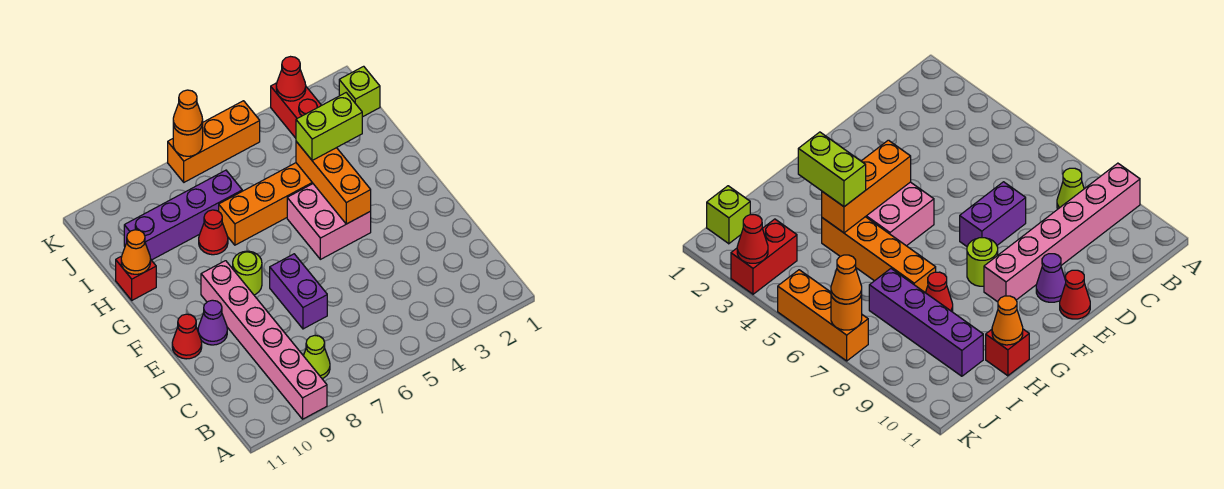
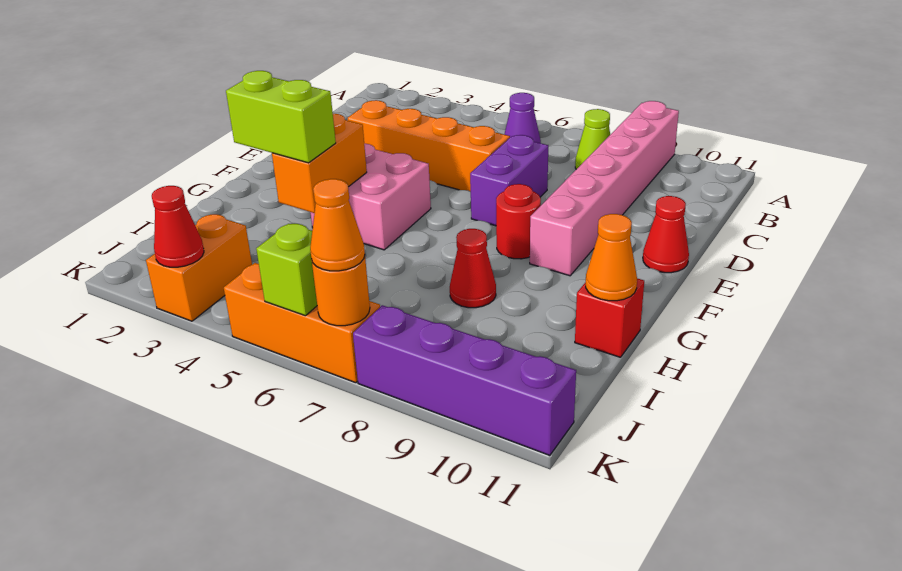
purple cone E10 level 1 -> purple cone B6 level 1
orange brick F4:H4 level 2 -> orange brick G4:H4 level 2
lime round brick F8 level 1 -> red round brick F8 level 1
orange brick H4:H7 level 1 -> orange brick D3:D6 level 1
purple brick I7:I10 level 1 -> purple brick K8:K11 level 1
lime brick J1 level 1 -> lime brick K6 level 2
red brick J3:K3 level 1 -> orange brick J3:K3 level 1

